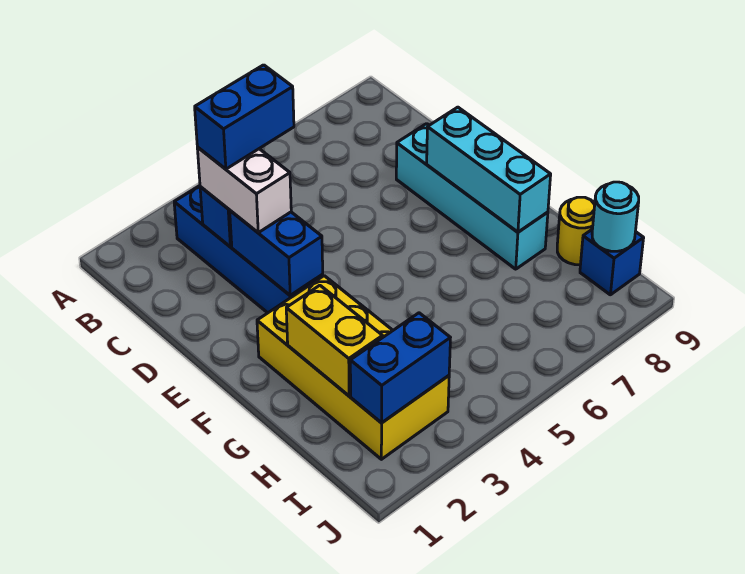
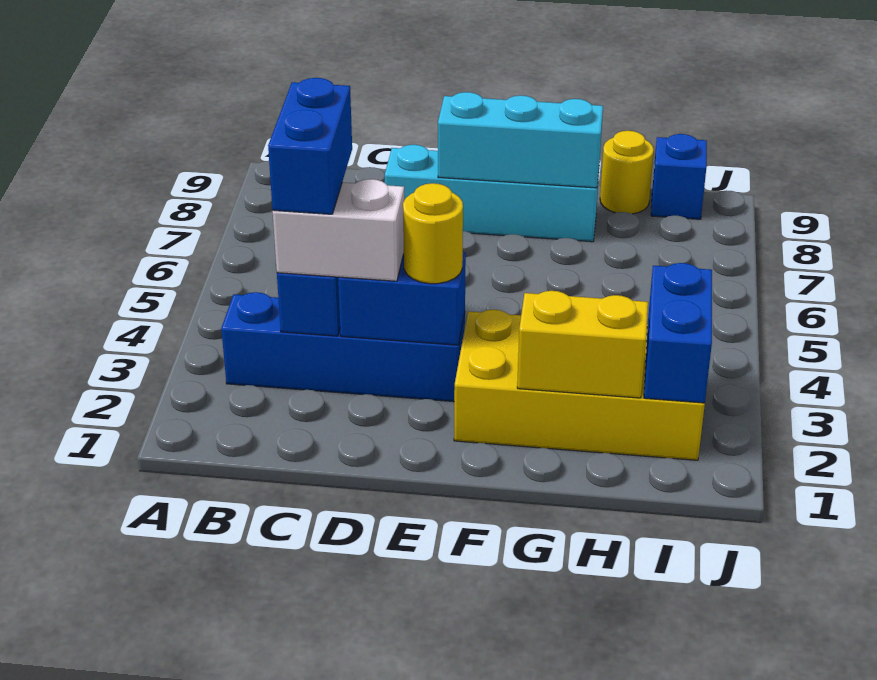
none -> yellow round brick E3 level 3
cyan round brick I9 level 2 -> none

